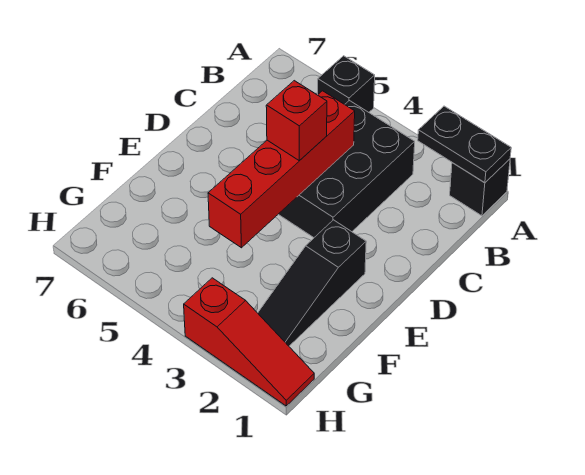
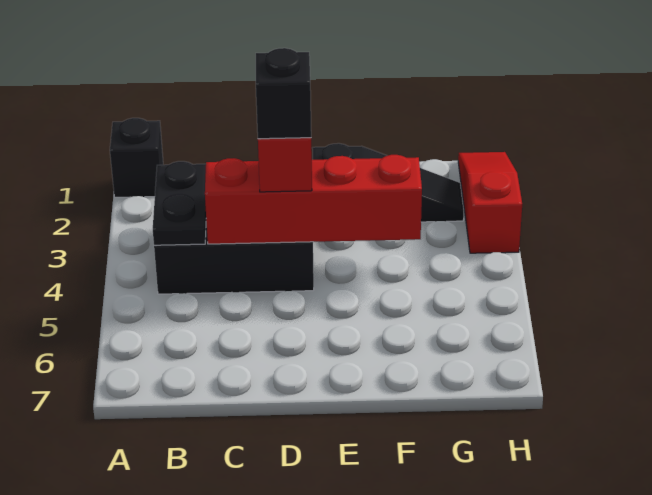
black plate A1:A2 level 2 -> black plate B3:B4 level 2
black brick A5 level 1 -> black brick D4 level 4

